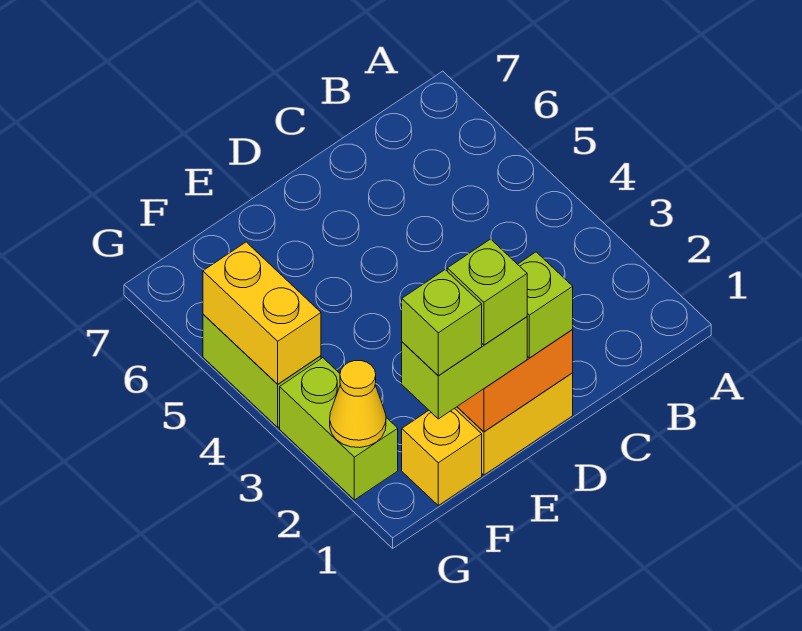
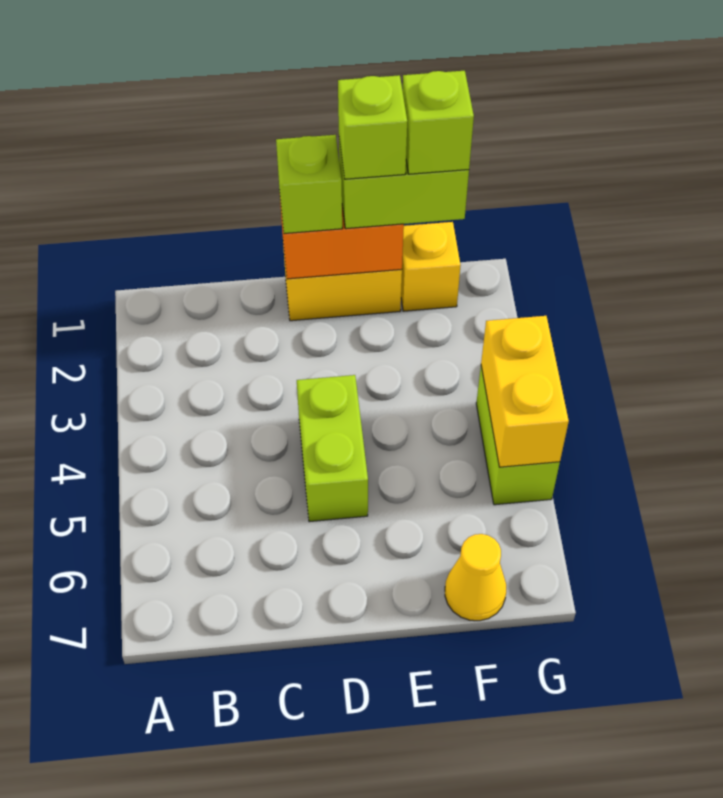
lime brick G2:G3 level 1 -> lime brick D4:D5 level 1
yellow cone G2 level 2 -> yellow cone F7 level 1

